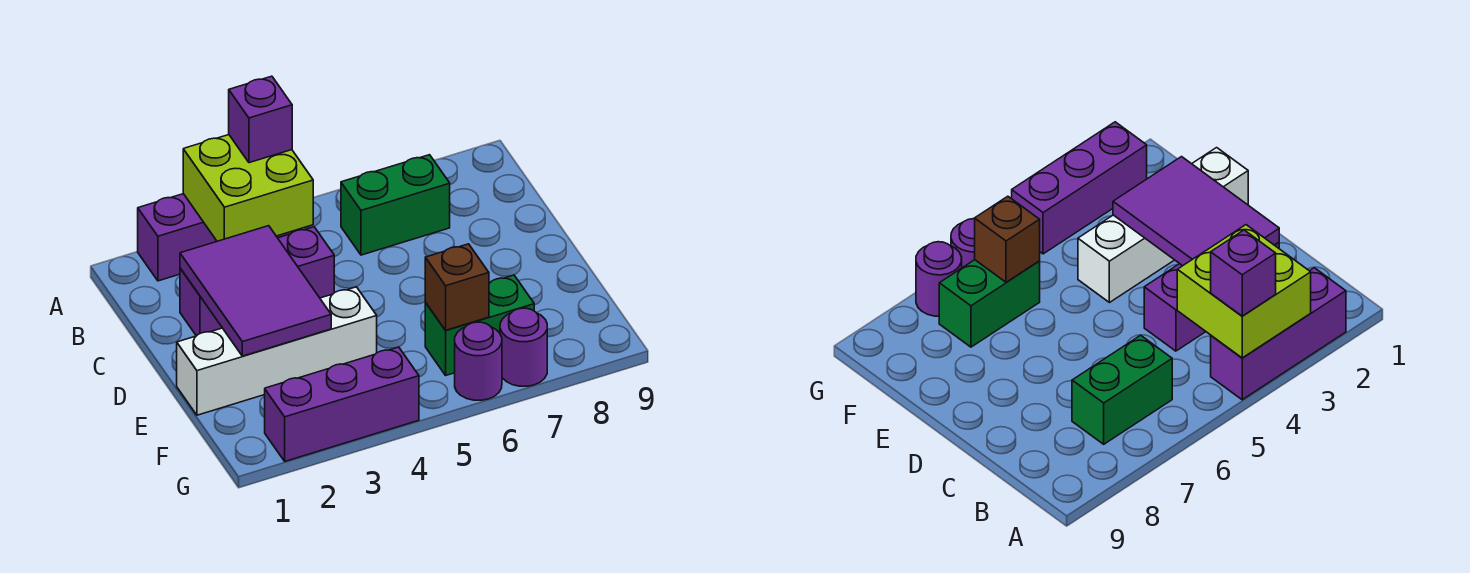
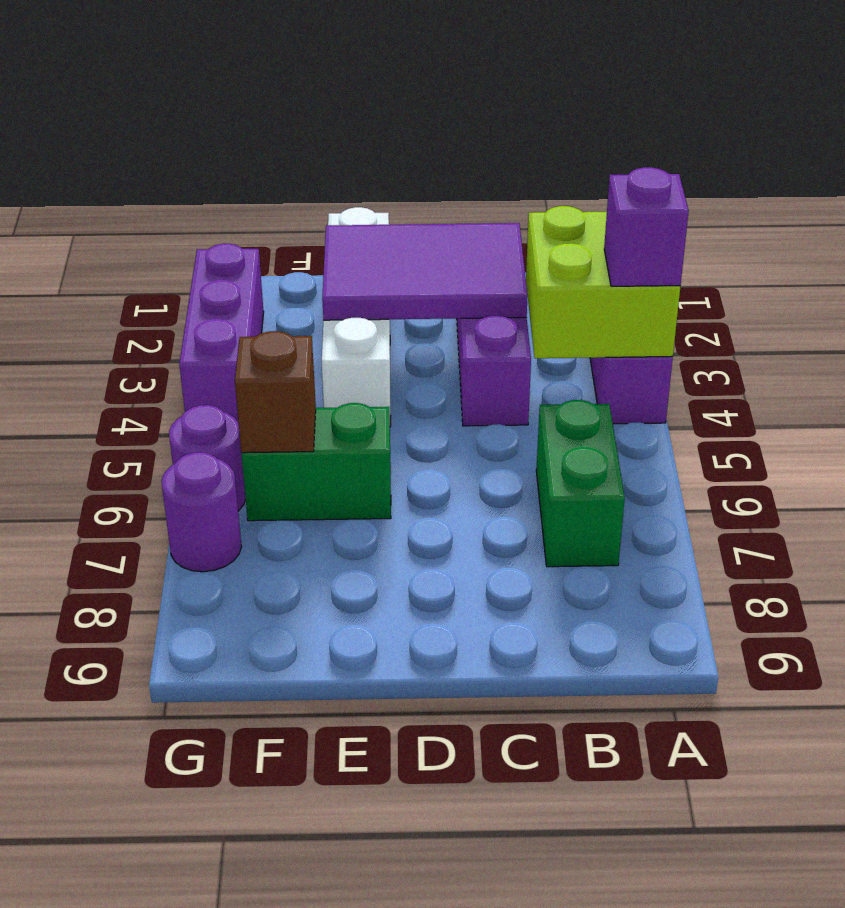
green brick F6:F7 level 1 -> green brick E6:F6 level 1

